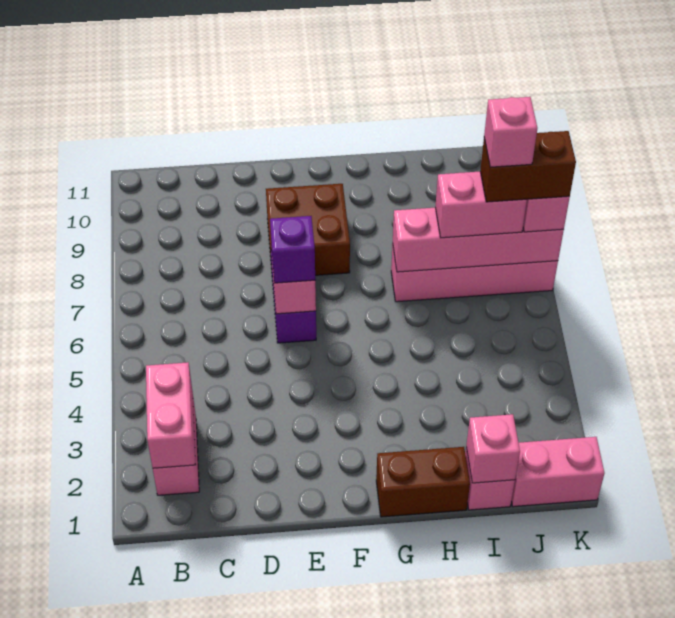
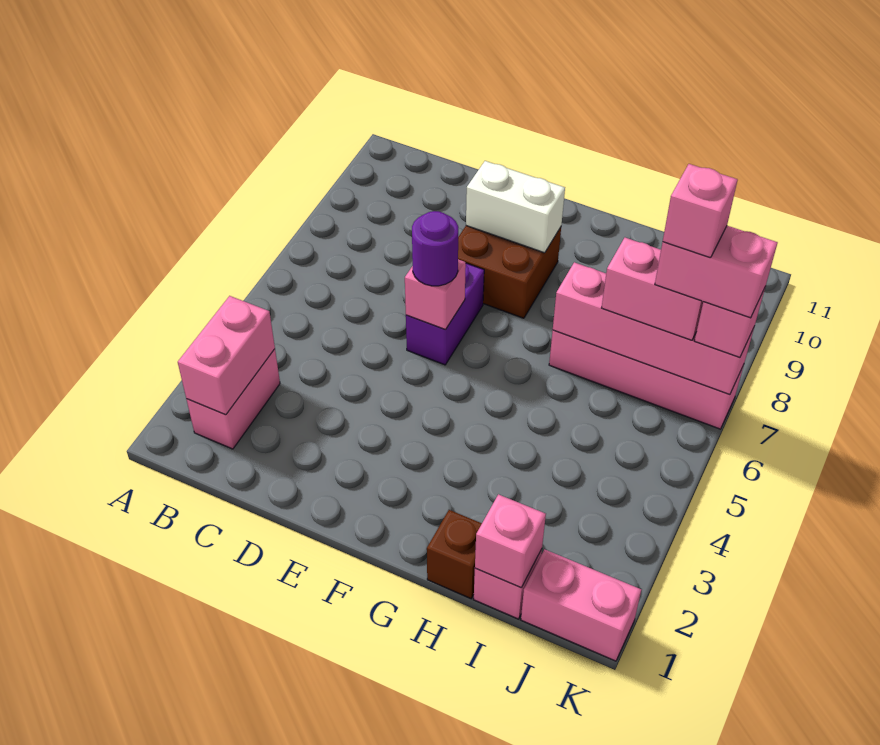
purple brick E6 level 3 -> purple round brick E6 level 3
none -> white brick E9:F9 level 2
brown brick G1:H1 level 1 -> brown brick H1 level 1
brown brick J7:K7 level 4 -> pink brick J7:K7 level 4

